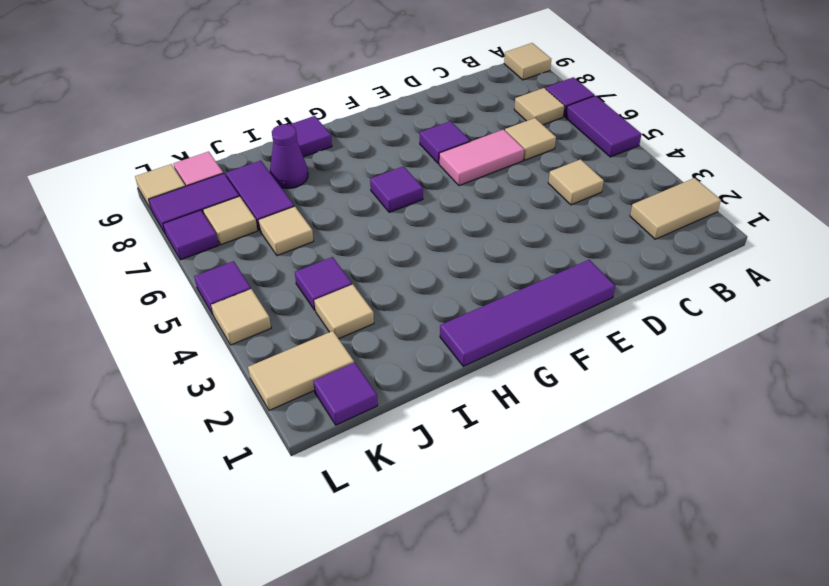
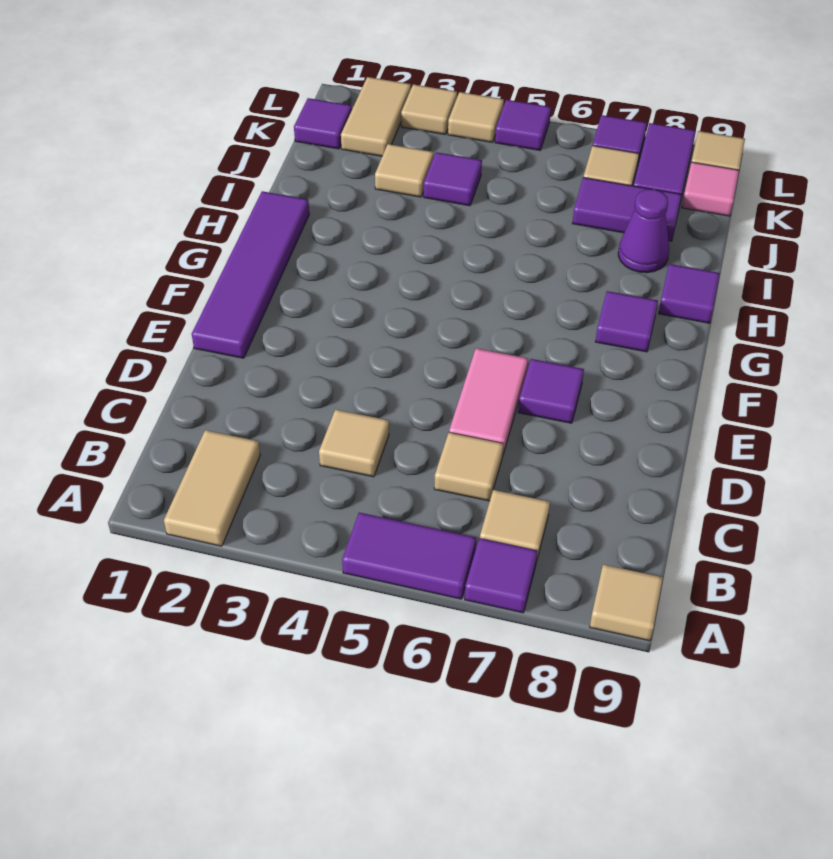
purple tile G6 level 1 -> purple tile G8 level 1
tan tile J6 level 1 -> tan tile L3 level 1

